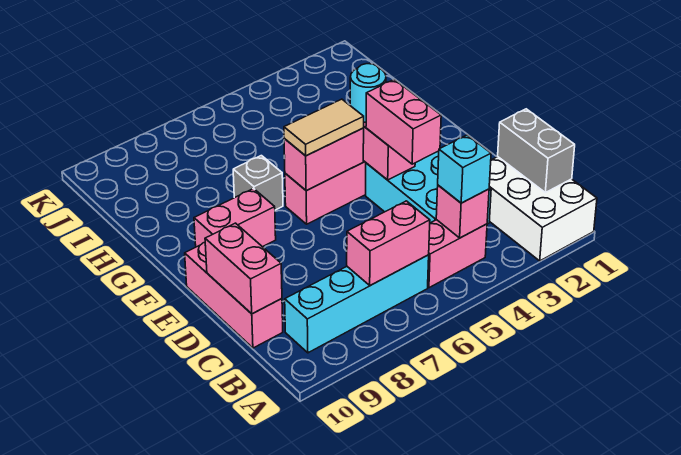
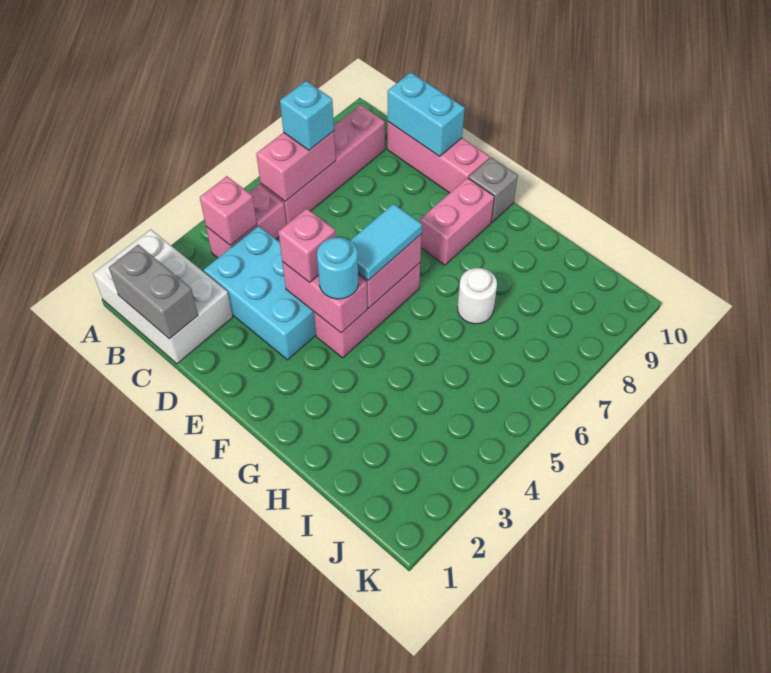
cyan brick B4 level 3 -> cyan brick B7 level 3
cyan brick B6:B9 level 1 -> pink brick B6:B9 level 1
pink brick C10:D10 level 2 -> cyan brick C10:D10 level 2
pink brick D4:E4 level 3 -> pink brick E4 level 3
tan tile F5:F6 level 3 -> cyan tile F5:F6 level 3
grey brick G7 level 1 -> grey brick F10 level 1
none -> white round brick H7 level 1

